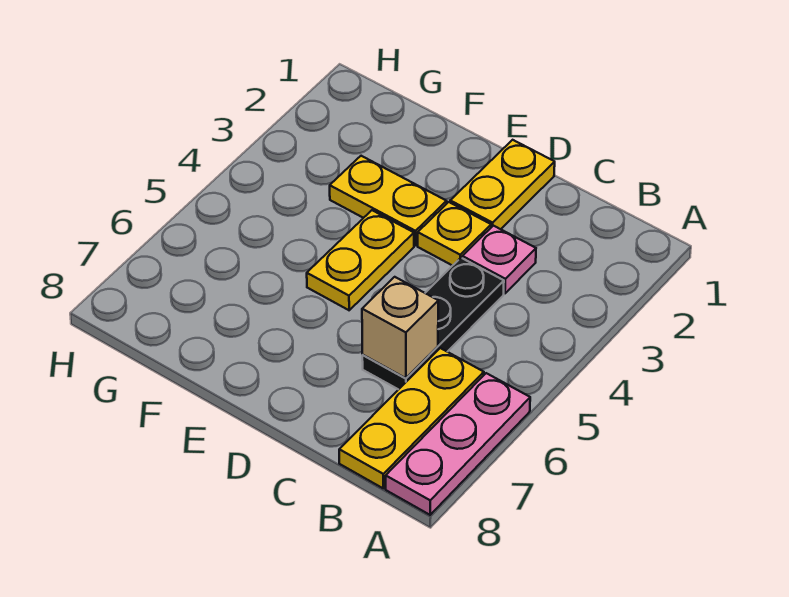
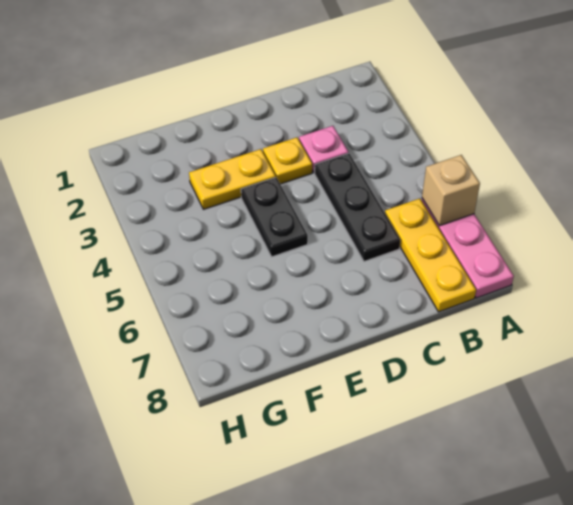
tan brick C6 level 2 -> tan brick A6 level 2
yellow plate D1:D2 level 1 -> none
yellow plate E4:E5 level 1 -> black plate E4:E5 level 1

